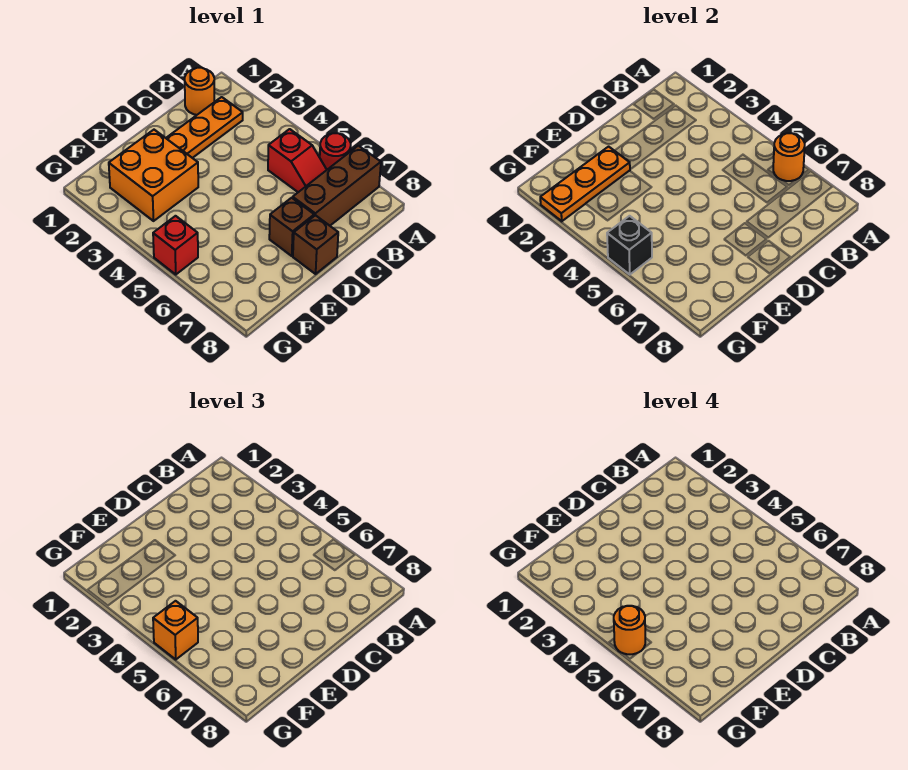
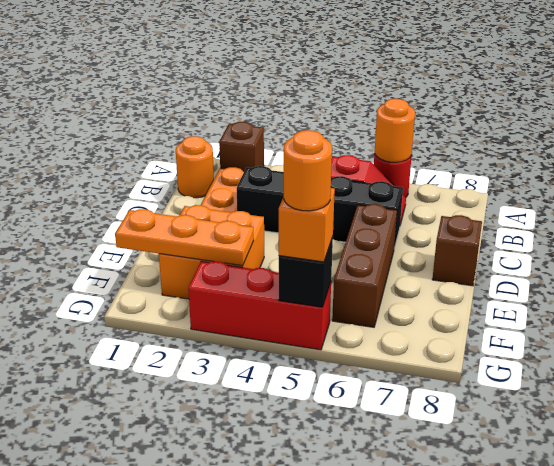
brown brick A7:C7 level 1 -> brown brick D6:F6 level 1
none -> black brick C3:C6 level 1
brown brick D7 level 1 -> brown brick A2 level 1
orange plate E2:G2 level 2 -> orange plate F1:F3 level 2
red brick G5 level 1 -> red brick G3:G5 level 1

